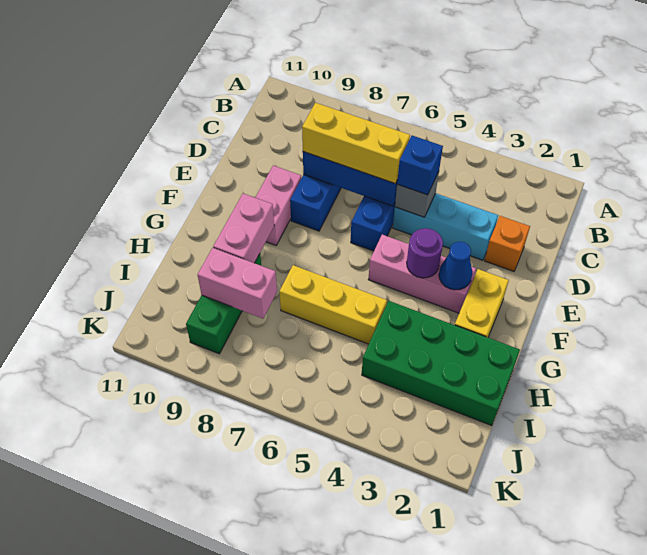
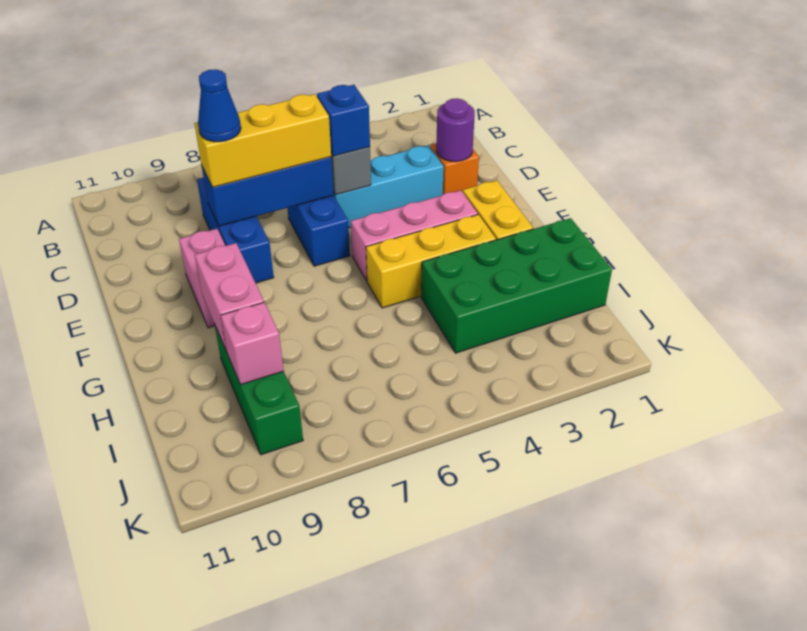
blue cone F3 level 2 -> blue cone D8 level 4
purple round brick F4 level 2 -> purple round brick D2 level 2
yellow brick H5:H7 level 1 -> yellow brick G3:G5 level 1
pink brick I8:I9 level 2 -> pink brick I9 level 2

